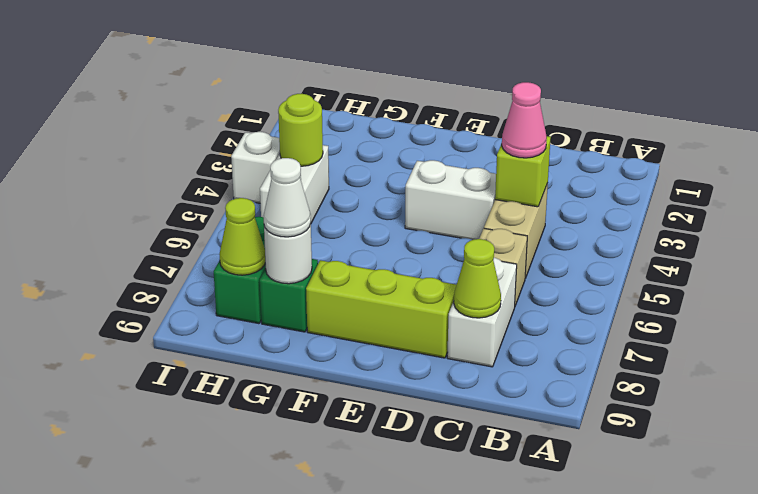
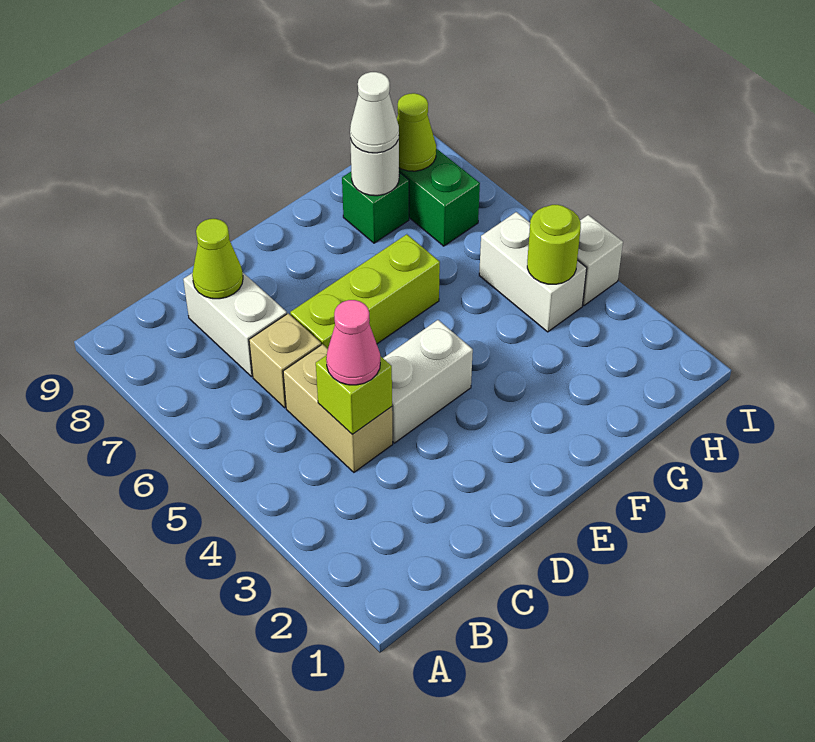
lime brick D8:F8 level 1 -> lime brick D6:F6 level 1

